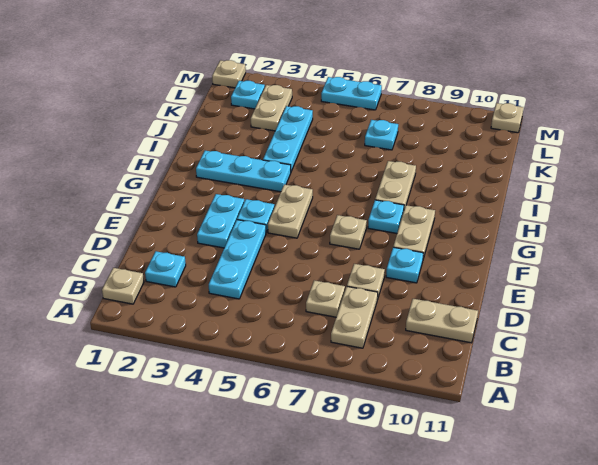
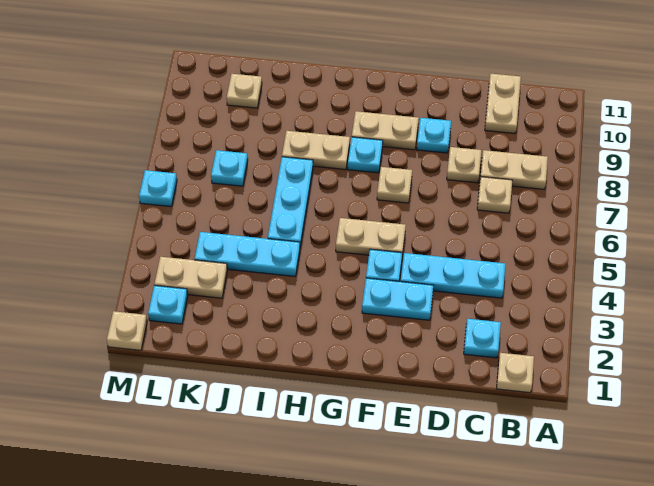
cyan plate H2:H4 level 1 -> cyan plate I5:I7 level 1
cyan plate M5:M6 level 1 -> cyan plate M6 level 1
tan plate M11 level 1 -> tan plate K10 level 1

